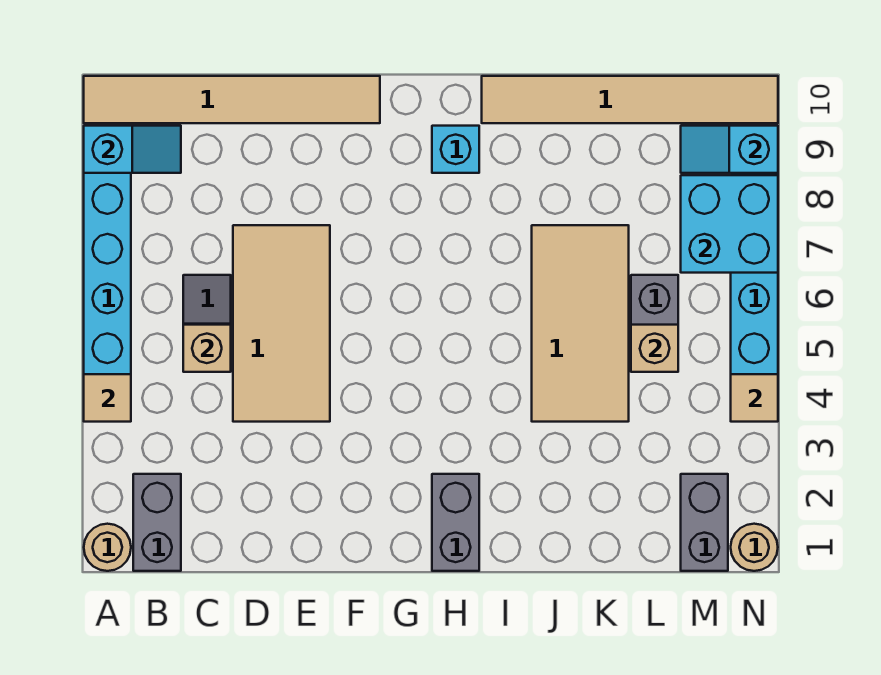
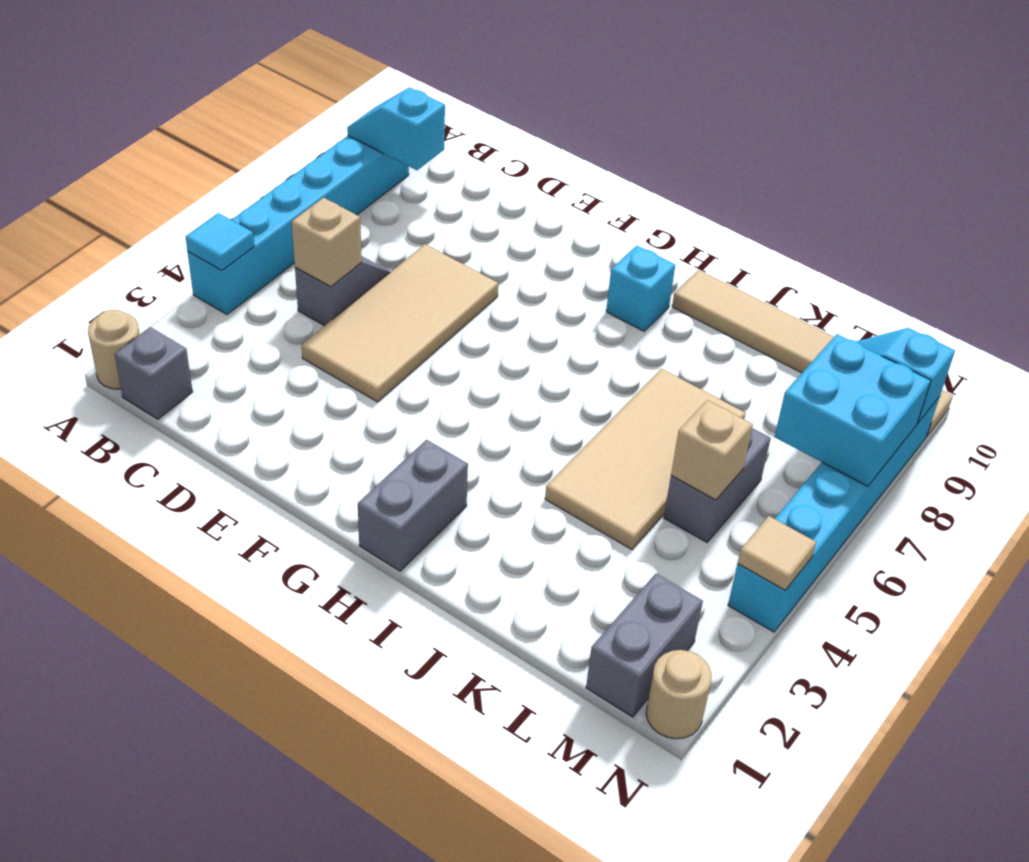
tan tile A4 level 2 -> cyan tile A4 level 2
cyan slope A9:B9 level 2 top A -> cyan slope A9:B9 level 2 top B
tan tile A10:F10 level 1 -> none
grey brick B1:B2 level 1 -> grey brick B1 level 1

